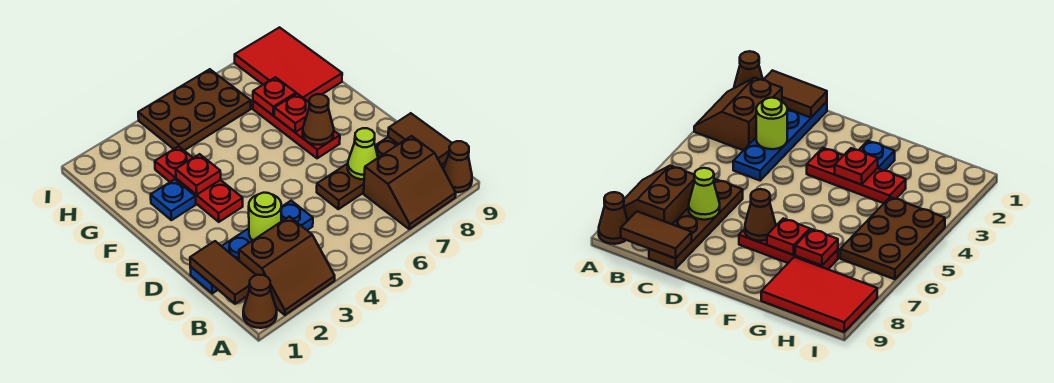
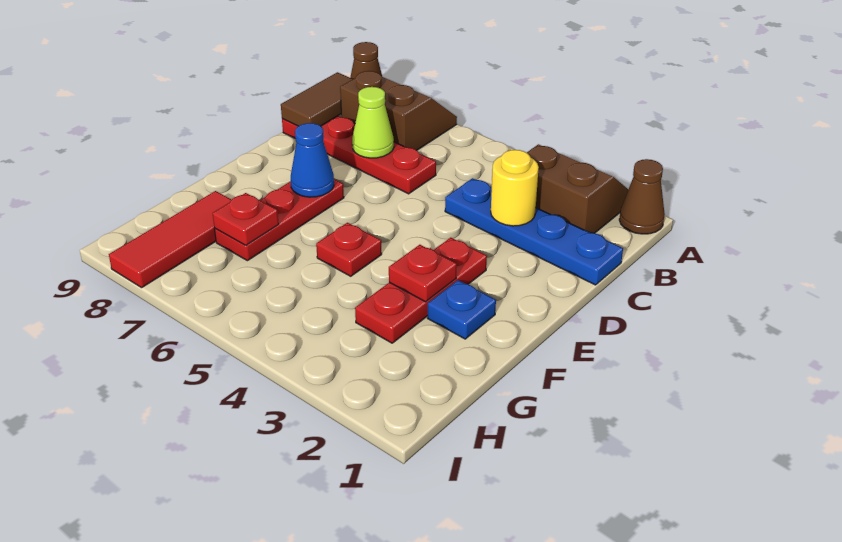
brown tile B1:C1 level 2 -> none
lime round brick C3 level 2 -> yellow round brick C3 level 2
brown plate C6:C9 level 1 -> red plate C6:C9 level 1
brown cone E7 level 2 -> blue cone E7 level 2
red plate F7 level 2 -> red plate F5 level 1
red tile G8:I9 level 1 -> red tile G8:I8 level 1
brown plate H4:I6 level 1 -> none

